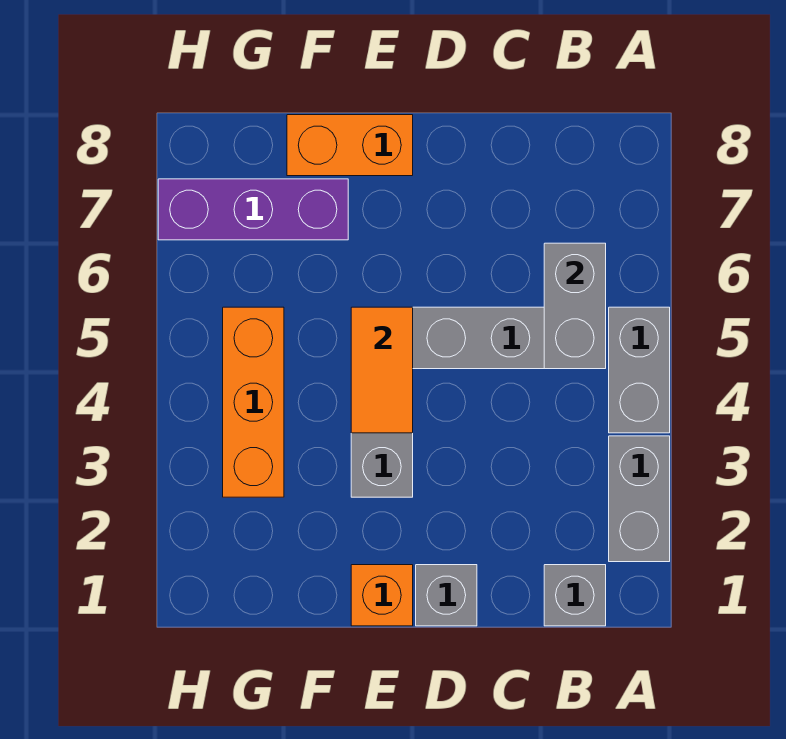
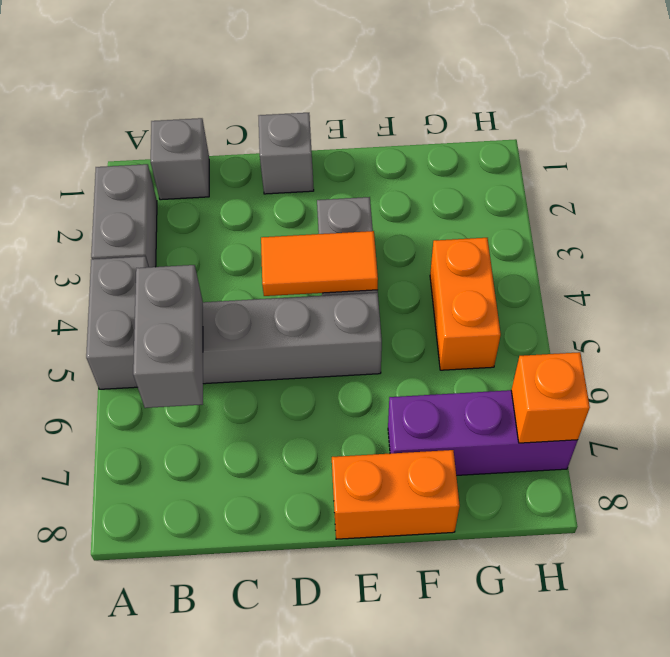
orange brick E1 level 1 -> orange brick H7 level 2
orange tile E4:E5 level 2 -> orange tile D4:E4 level 2
orange brick G3:G5 level 1 -> orange brick G4:G5 level 1

